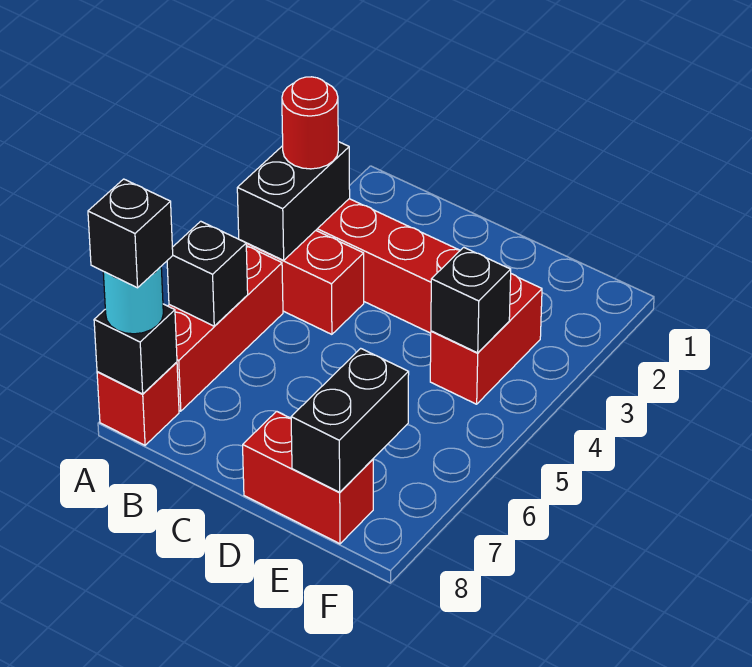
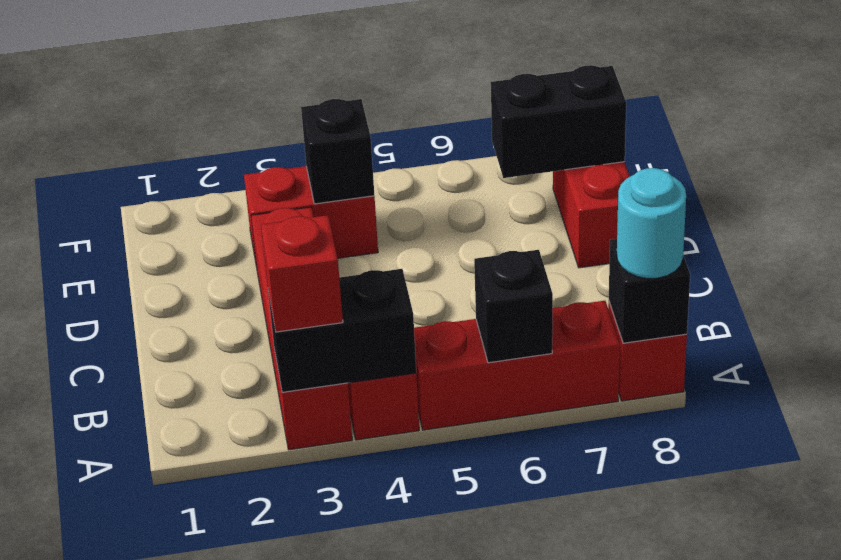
red round brick A3 level 3 -> red brick A3 level 3
black brick A8 level 4 -> none

